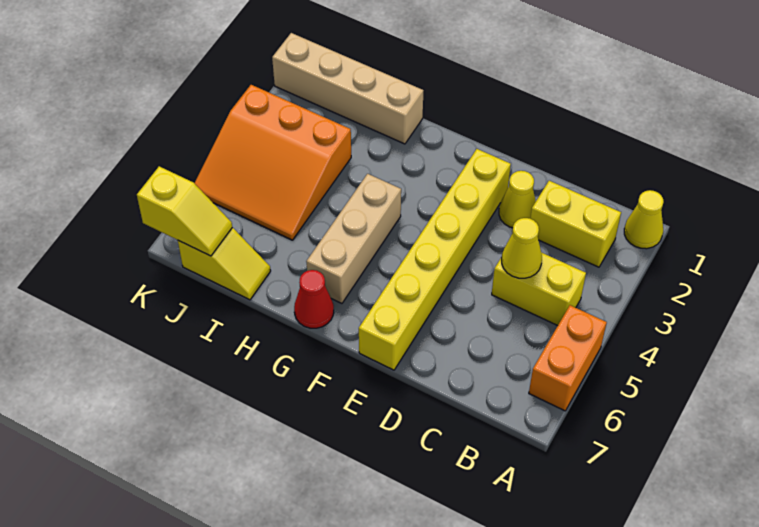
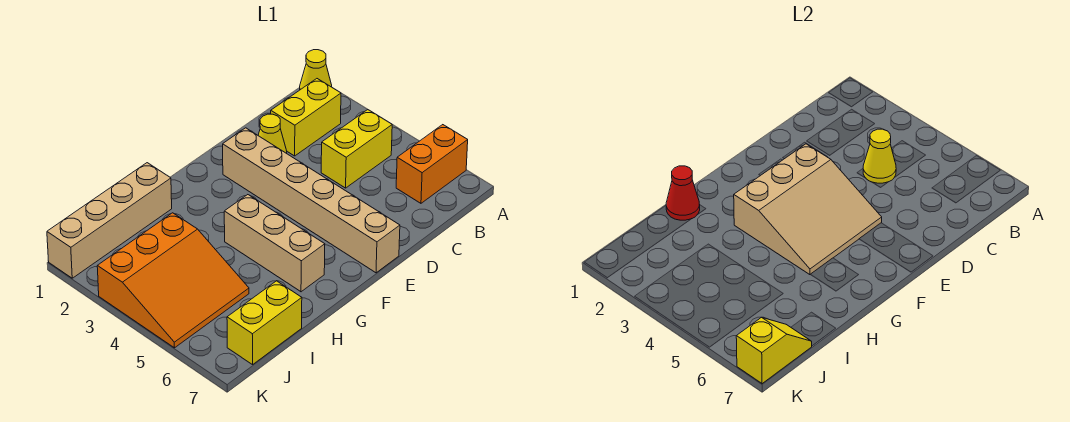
orange brick A5:A6 level 1 -> orange brick A6:B6 level 1
yellow brick E2:E7 level 1 -> tan brick E2:E7 level 1
none -> tan slope E3:G5 level 2 top 3
red cone G7 level 1 -> red cone H1 level 2
yellow slope I7:J7 level 1 top J -> yellow brick I7:J7 level 1

